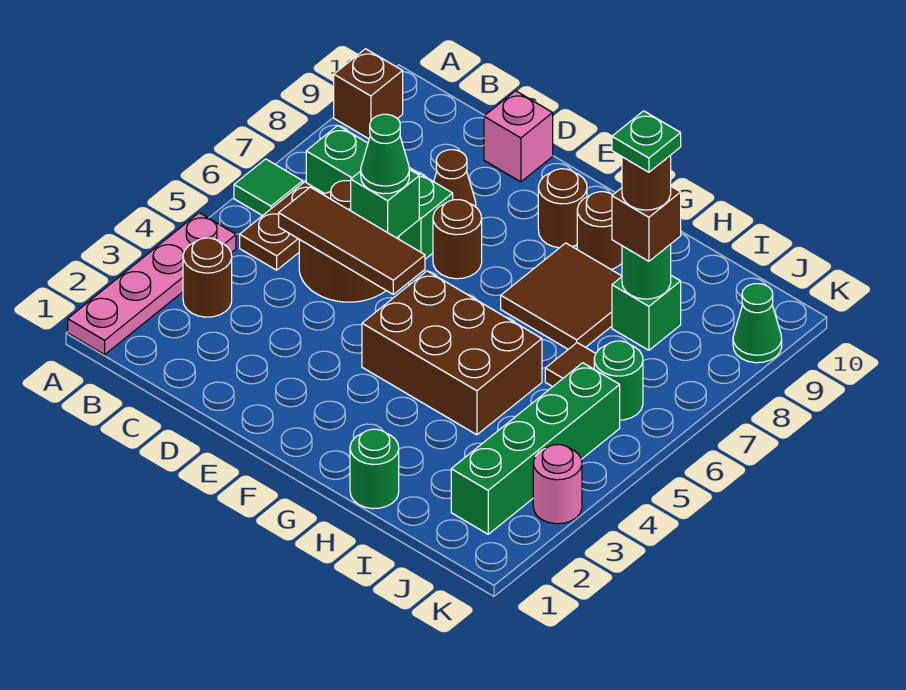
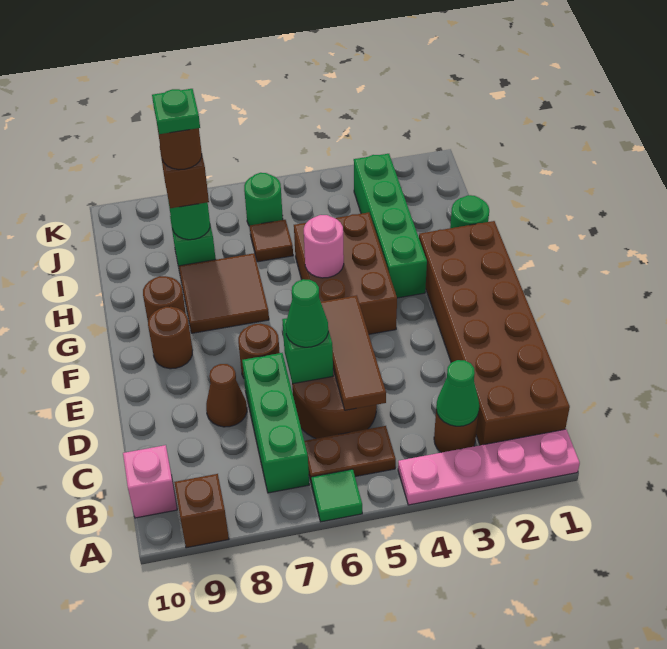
none -> brown brick B1:G2 level 1
pink brick D10 level 1 -> pink brick B10 level 1
green brick J2:J5 level 1 -> green brick G3:J3 level 1
pink round brick K3 level 1 -> pink round brick G5 level 2
green cone K9 level 1 -> green cone B3 level 2

